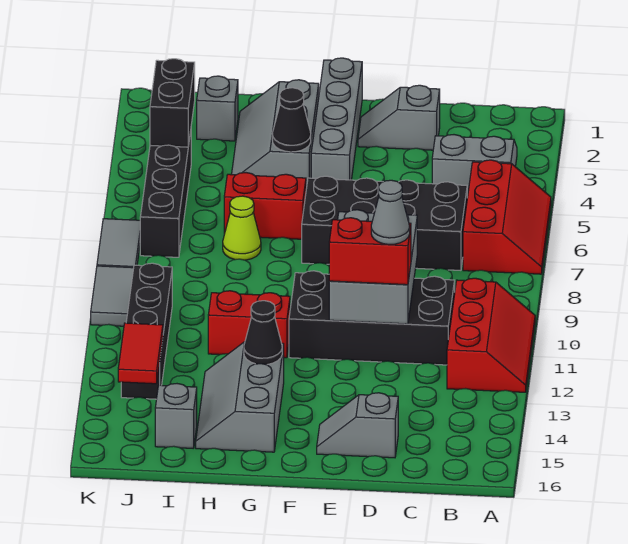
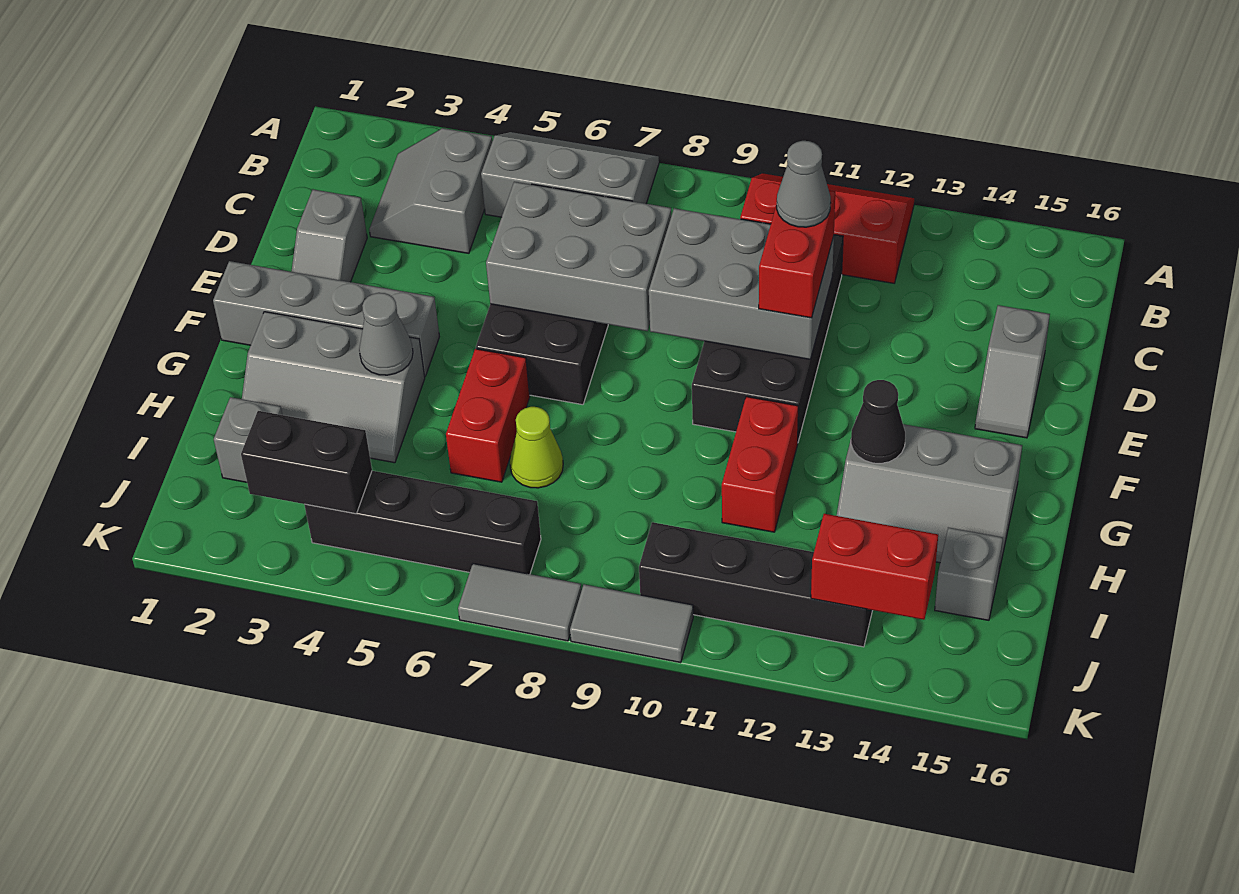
red slope A5:B7 level 1 top B -> grey slope A5:B7 level 1 top B
none -> grey brick D6:E8 level 2
black cone G4 level 2 -> grey cone G4 level 2
red tile J13:J14 level 2 -> red brick J13:J14 level 2

